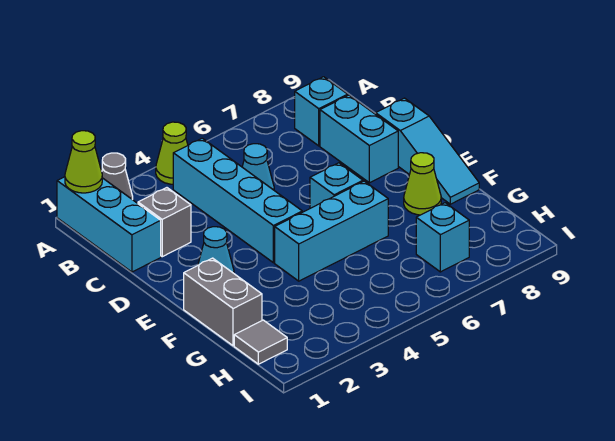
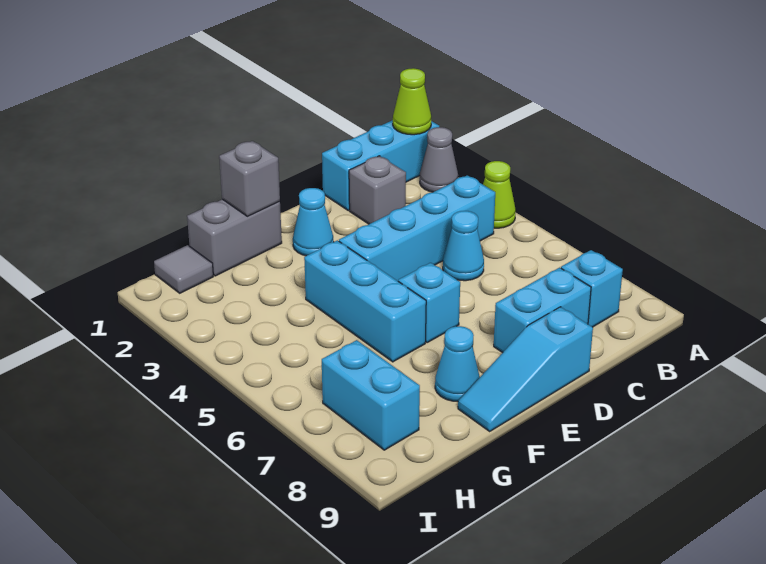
none -> grey brick F1 level 2
lime cone F8 level 1 -> cyan cone F8 level 1
cyan brick H7 level 1 -> cyan brick H7:H8 level 1

